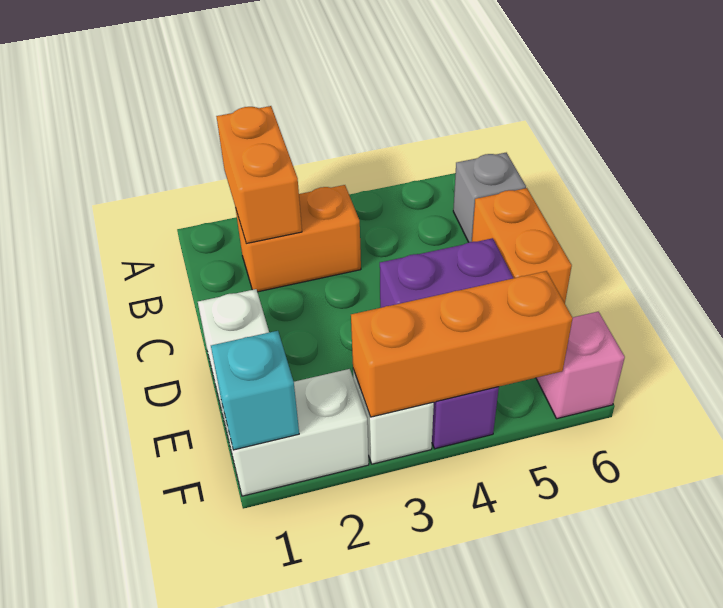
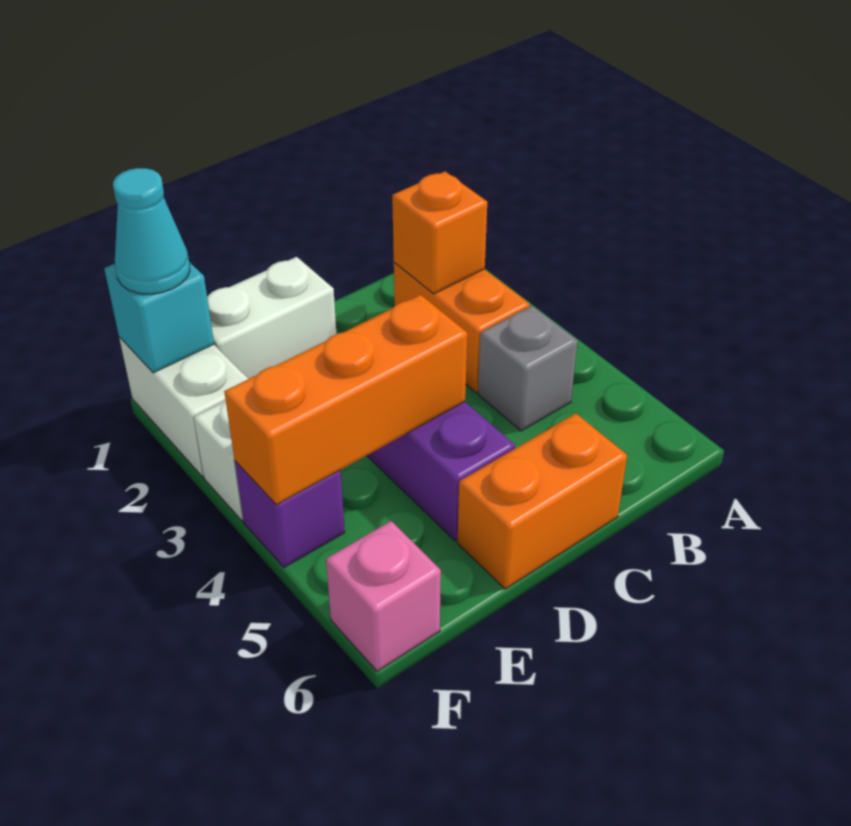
orange brick A2:B2 level 2 -> orange brick B2 level 2
grey brick B6 level 1 -> grey brick B4 level 1
none -> cyan cone F1 level 3
orange brick F3:F5 level 2 -> orange brick D4:F4 level 2

